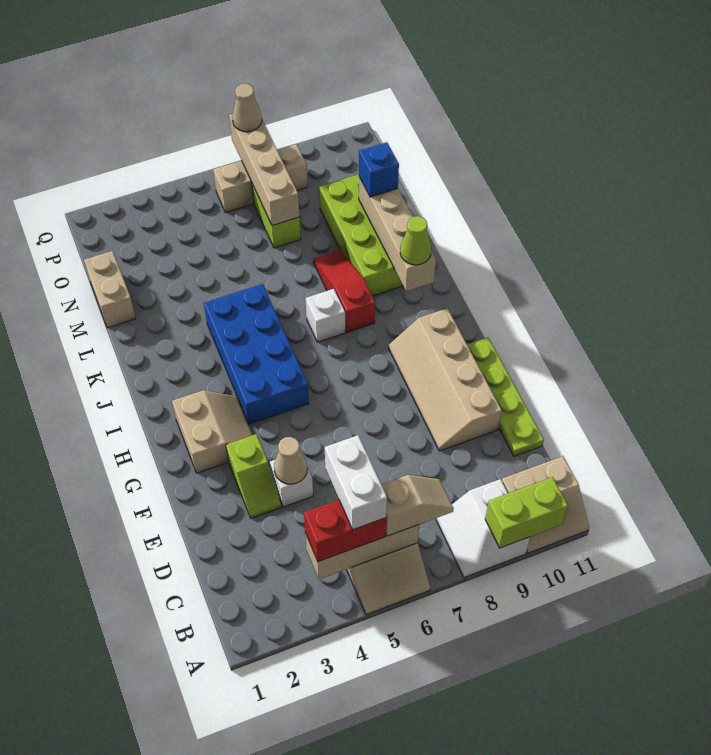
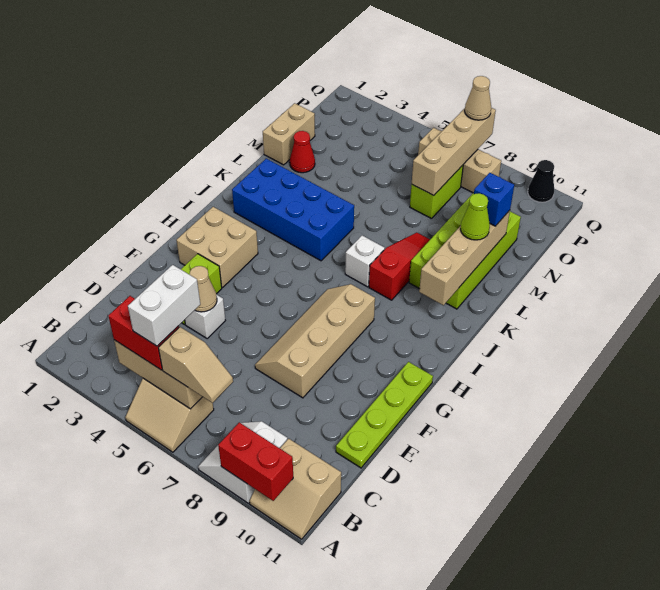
lime brick A9:A10 level 2 -> red brick A9:A10 level 2
tan slope E9:H10 level 1 top 10 -> tan slope E7:H8 level 1 top 8
tan slope G2:H3 level 1 top 2 -> tan brick G2:H3 level 1
blue brick H4:K5 level 1 -> blue brick J2:K5 level 1
lime cone J10 level 3 -> lime cone L10 level 3
none -> red cone M2 level 1
none -> black cone Q10 level 1

